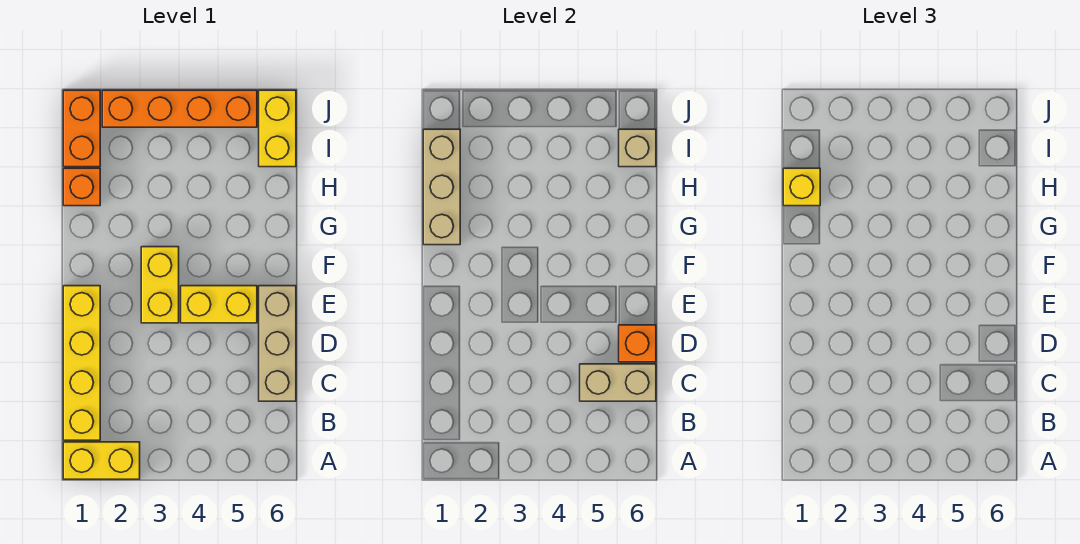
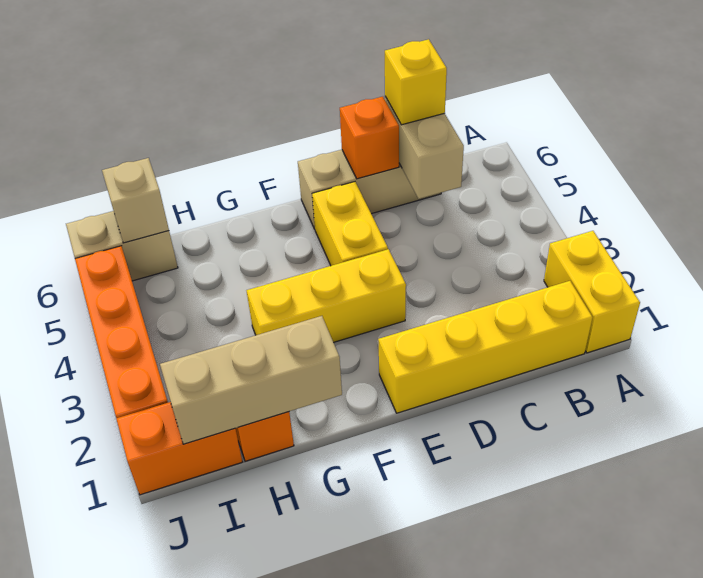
yellow brick E3:F3 level 1 -> yellow brick E3:G3 level 1
yellow brick H1 level 3 -> yellow brick C6 level 3
yellow brick I6:J6 level 1 -> tan brick I6:J6 level 1

